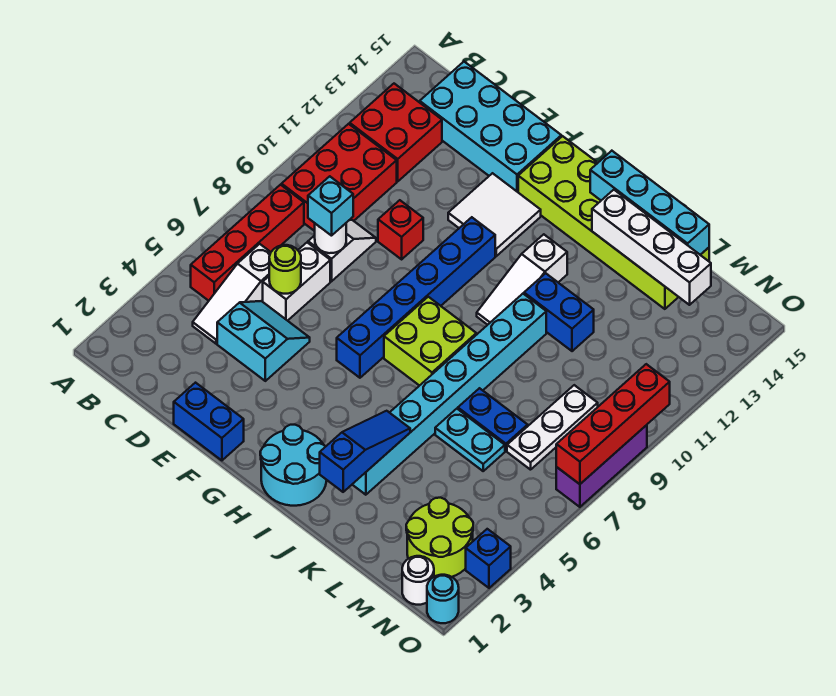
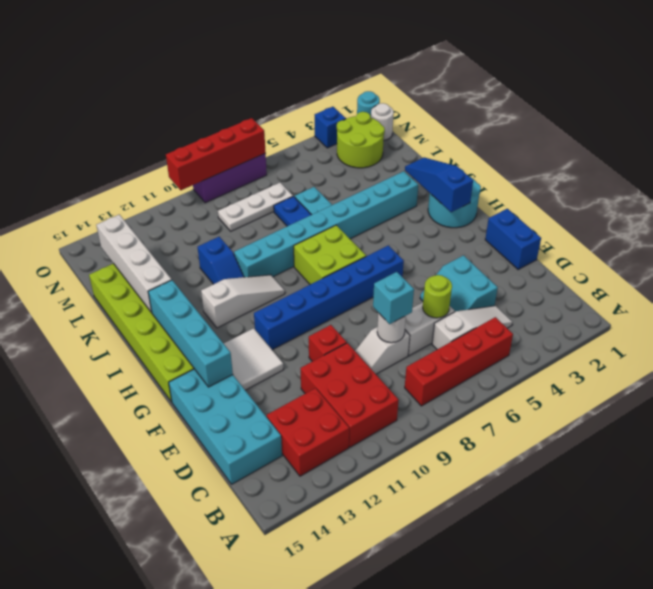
red brick B9:C11 level 1 -> red brick B10:D11 level 1
cyan brick I15:L15 level 2 -> cyan brick F14:I14 level 2
blue slope J2:J4 level 2 top 2 -> blue slope H2:J2 level 2 top H
blue brick J11:K11 level 1 -> blue slope J11:K11 level 1 top K

